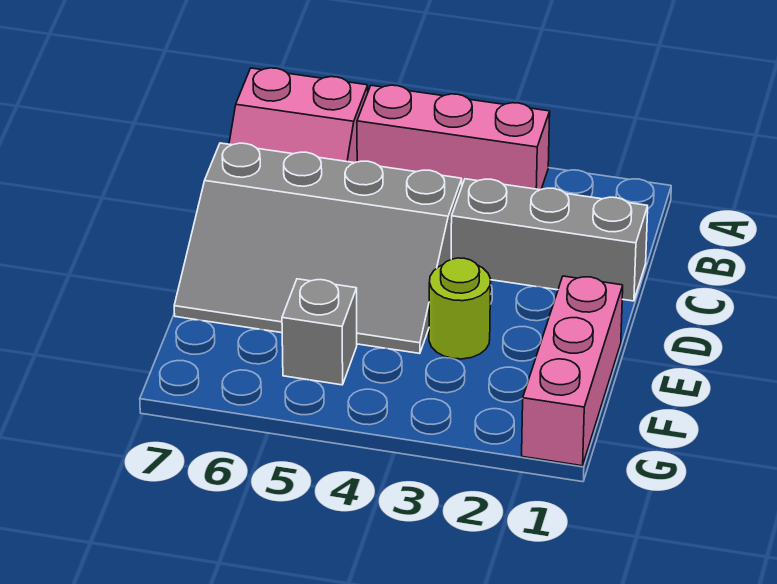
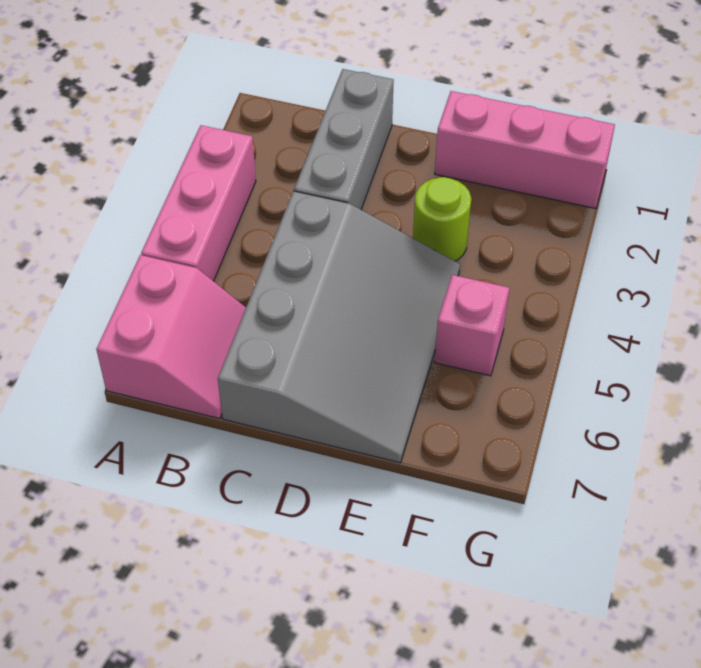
grey brick F5 level 1 -> pink brick F5 level 1

